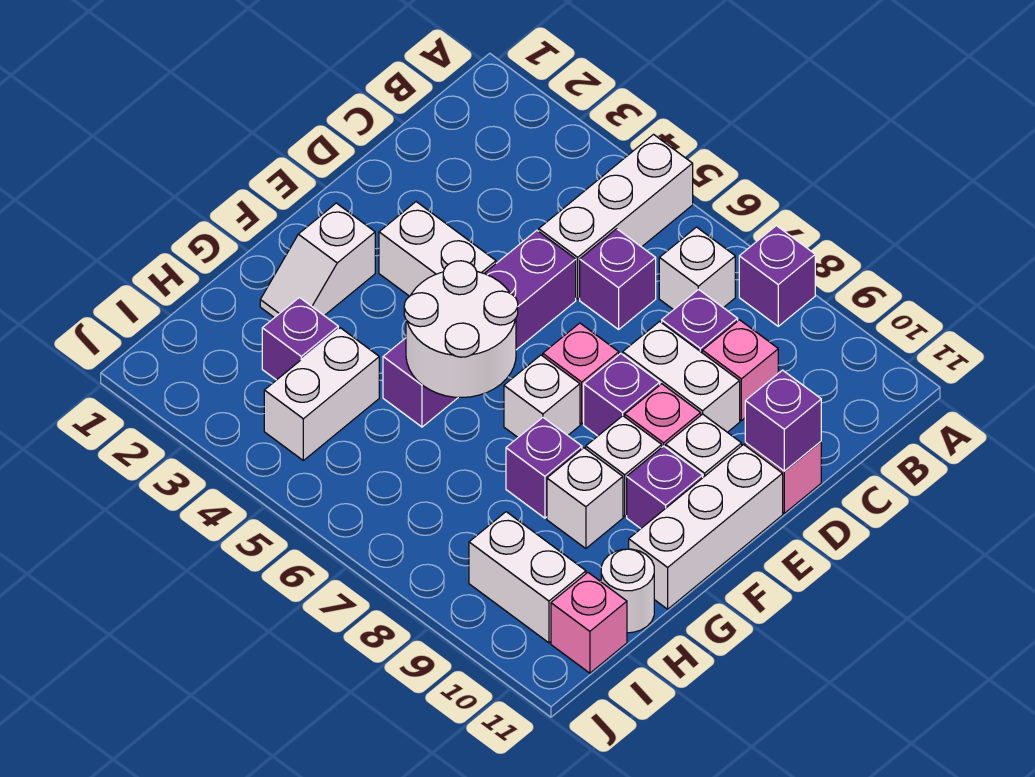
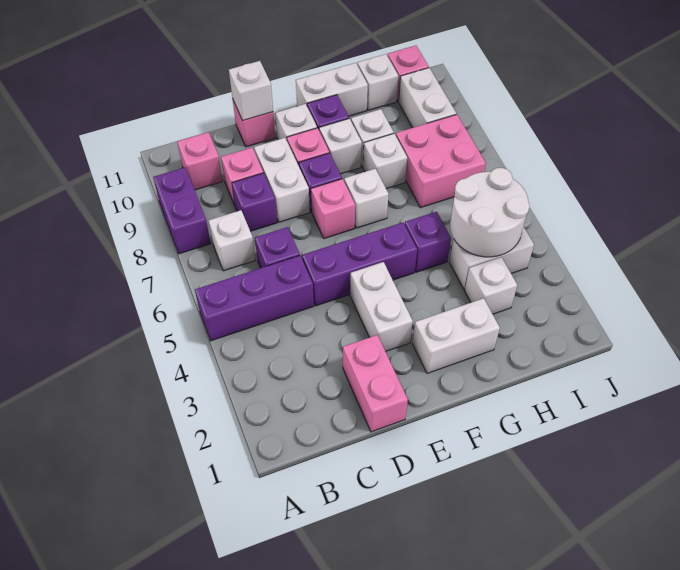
white brick A5:C5 level 1 -> purple brick A5:C5 level 1
purple brick A8 level 1 -> purple brick A8:A9 level 1
none -> pink brick B10 level 1
none -> pink brick D1:D2 level 1
purple brick D11 level 2 -> white brick D11 level 2
white brick E11:G11 level 1 -> white brick F11:G11 level 1
white slope F2:G2 level 1 top F -> white brick F2:G2 level 1
white round brick F5:G6 level 2 -> white round brick H4:I5 level 2
purple brick G8 level 1 -> white brick G8 level 1
purple brick H3 level 1 -> white brick H3 level 1
none -> pink brick H7:I8 level 1
white round brick H11 level 1 -> white brick H11 level 1

